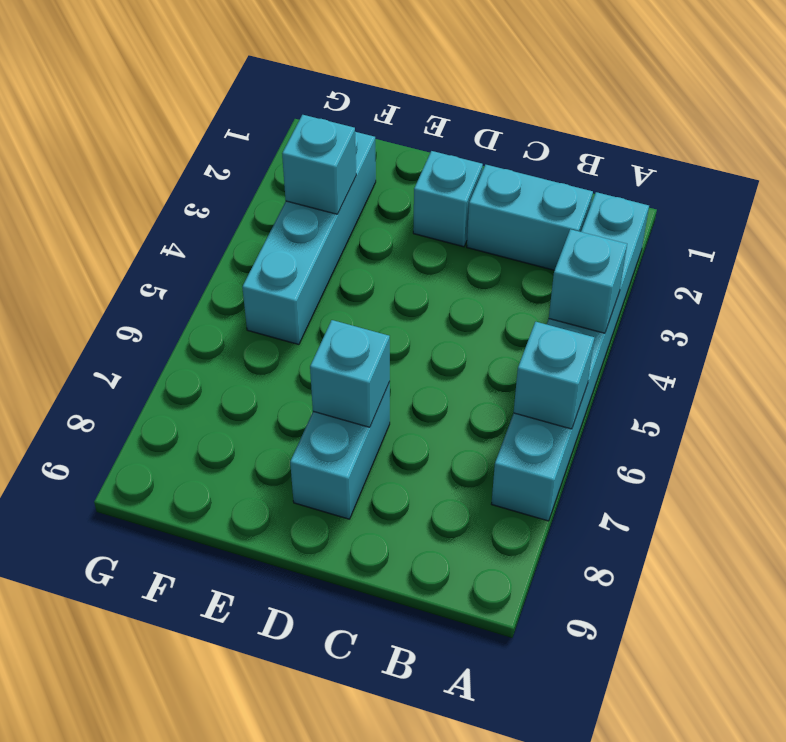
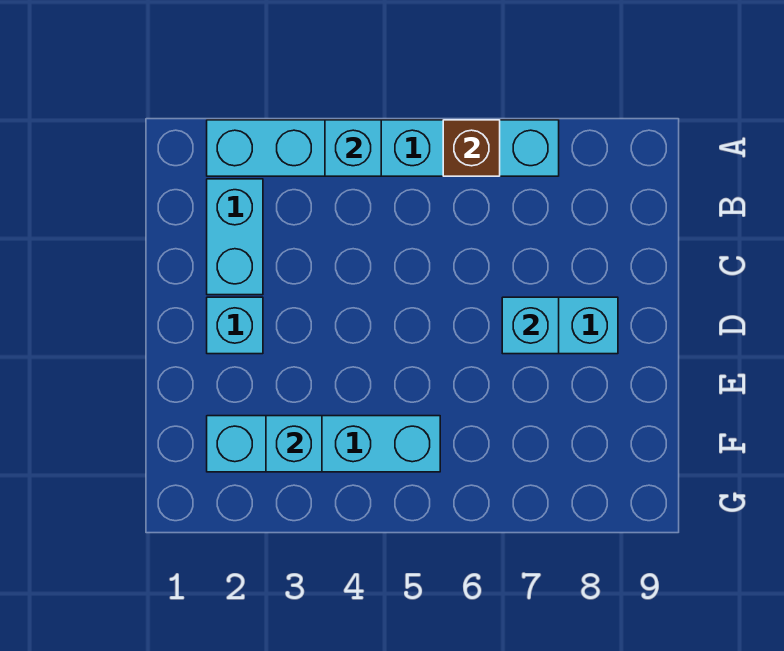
cyan brick A6 level 2 -> brown brick A6 level 2

